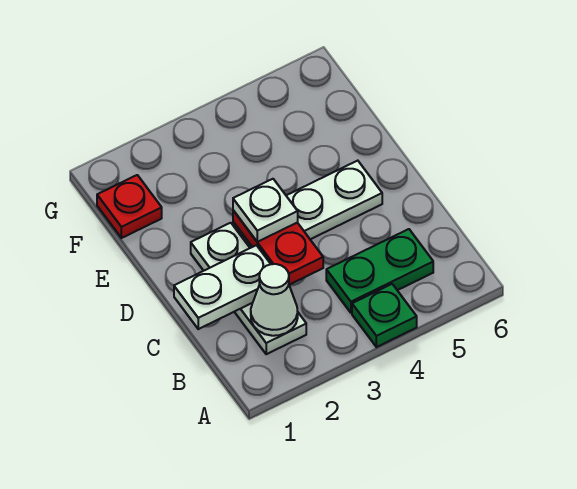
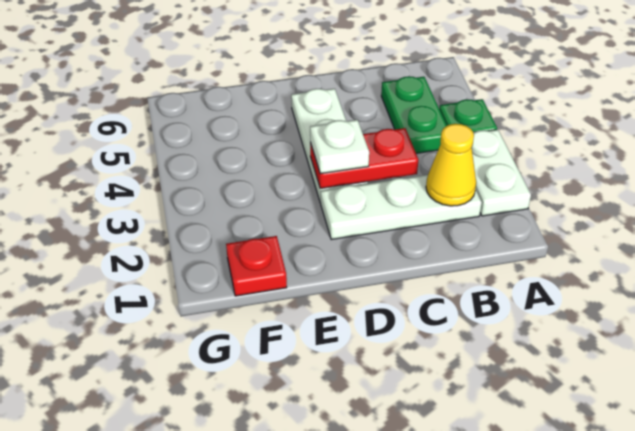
white cone B2 level 2 -> yellow cone B2 level 2
white plate C1:C2 level 2 -> white plate A2:A3 level 1

